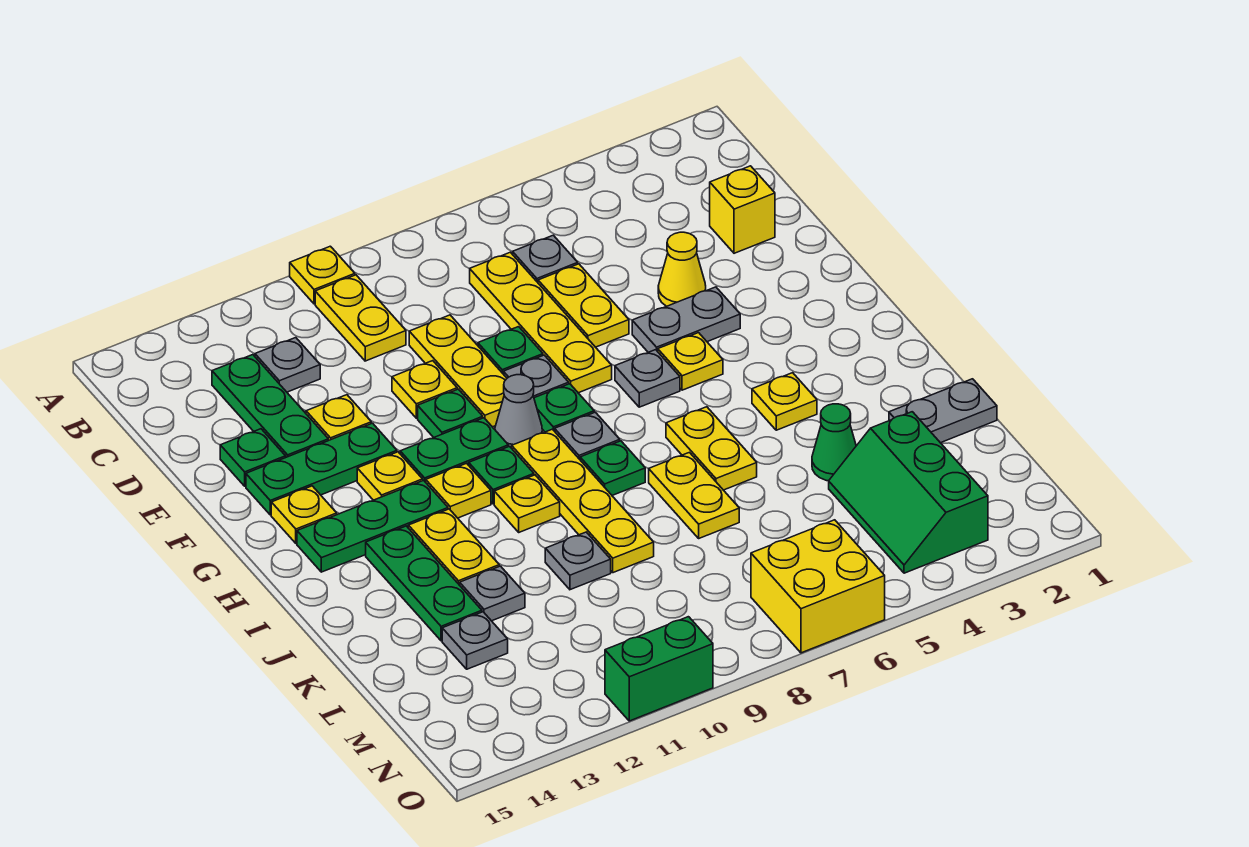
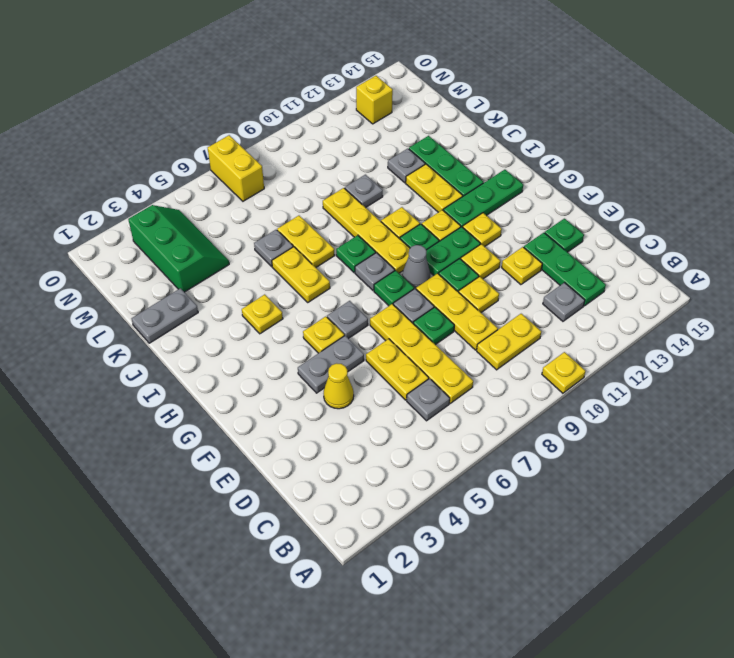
yellow plate B10:C10 level 1 -> yellow plate C9:C10 level 1
yellow brick D2 level 1 -> yellow brick N13 level 1
green plate F12:F14 level 1 -> none
yellow plate G14 level 1 -> yellow plate F11 level 1
green cone K4 level 1 -> none
grey plate L13 level 1 -> grey plate K6 level 1
yellow brick N6:O7 level 1 -> yellow brick N7:O7 level 1
green brick O10:O11 level 1 -> none

